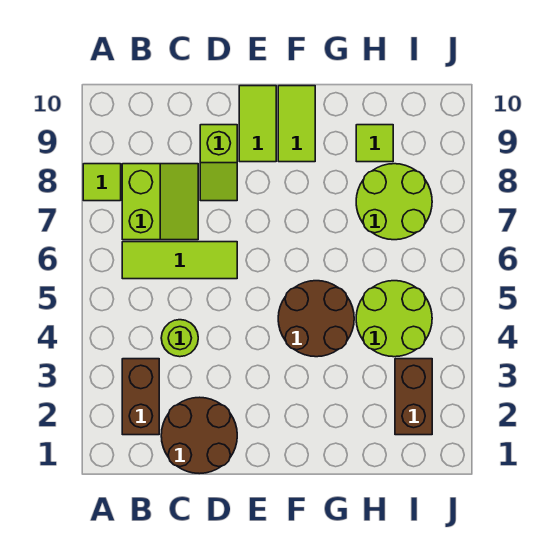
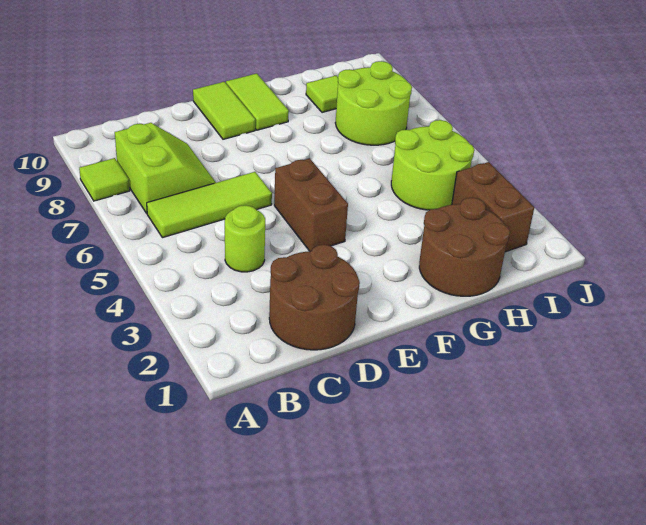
brown brick B2:B3 level 1 -> brown brick E4:E5 level 1
lime slope D8:D9 level 1 top 9 -> none
brown round brick F4:G5 level 1 -> brown round brick G1:H2 level 1

